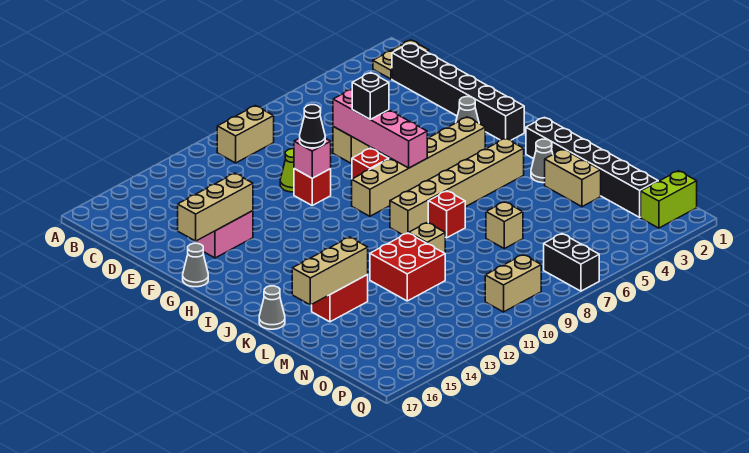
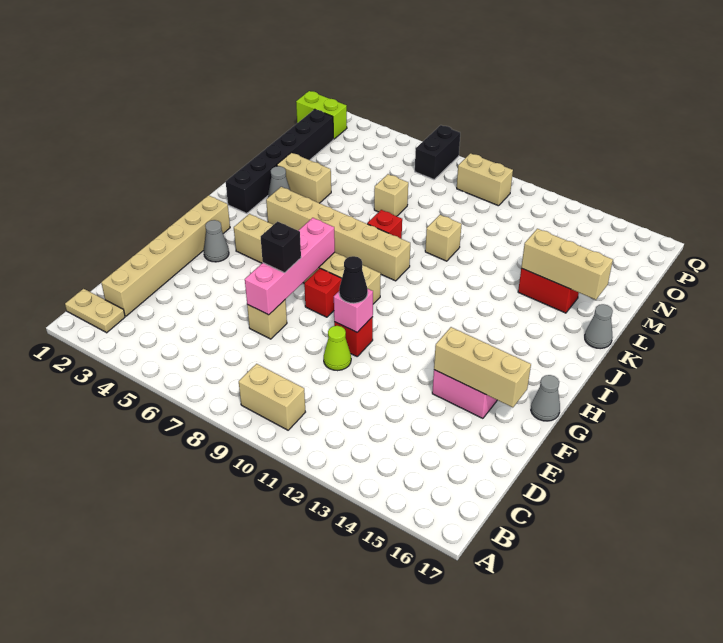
black brick C2:H2 level 1 -> tan brick C2:H2 level 1
tan brick L3:M3 level 1 -> tan brick L3:L4 level 1
red brick L11:M12 level 1 -> none

